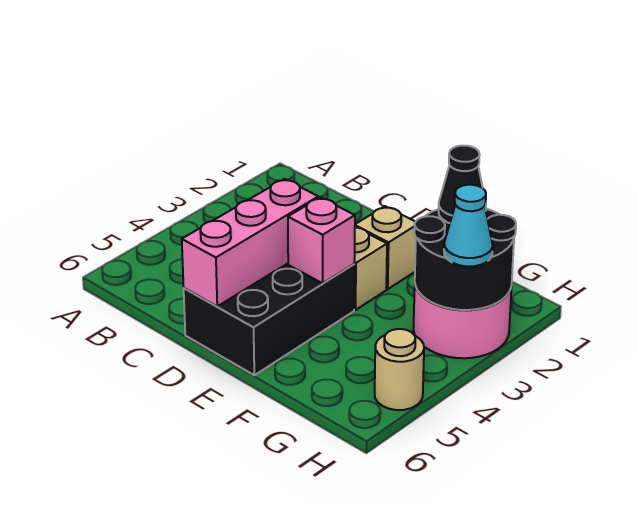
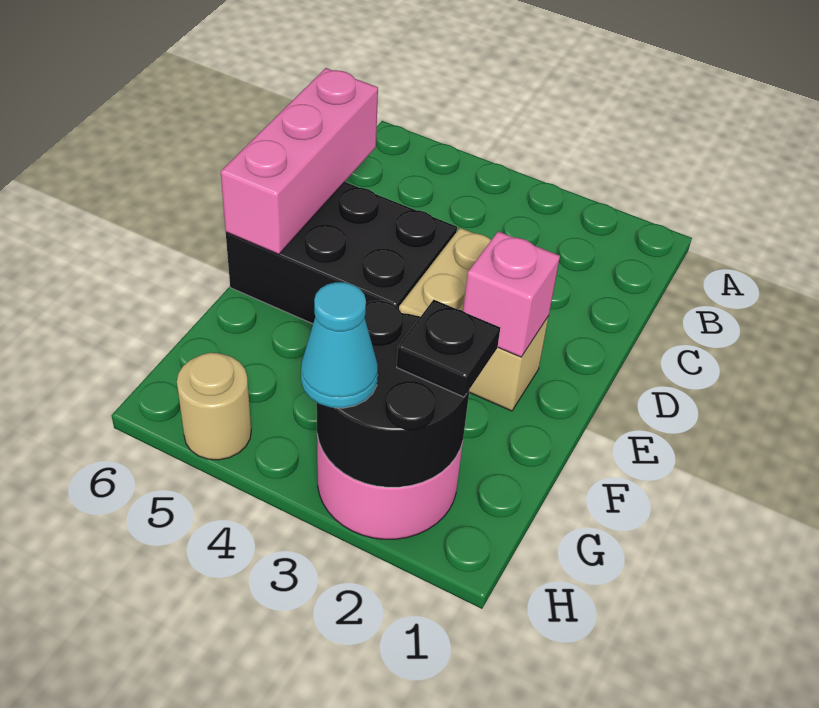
pink brick D4:D6 level 2 -> pink brick C6:E6 level 2
pink brick E4 level 2 -> pink brick E2 level 2
black cone G2 level 3 -> black plate G2 level 3

